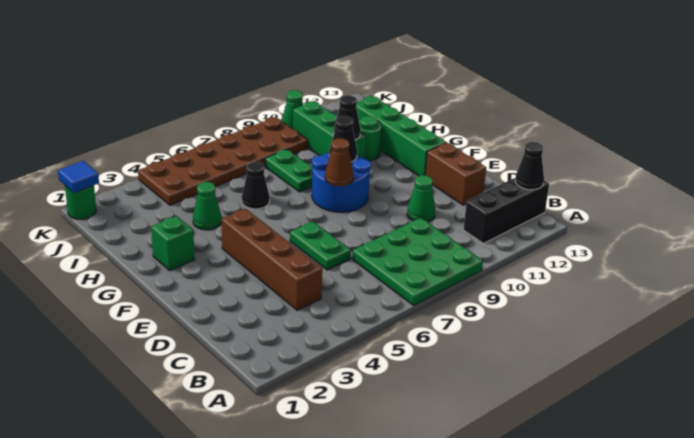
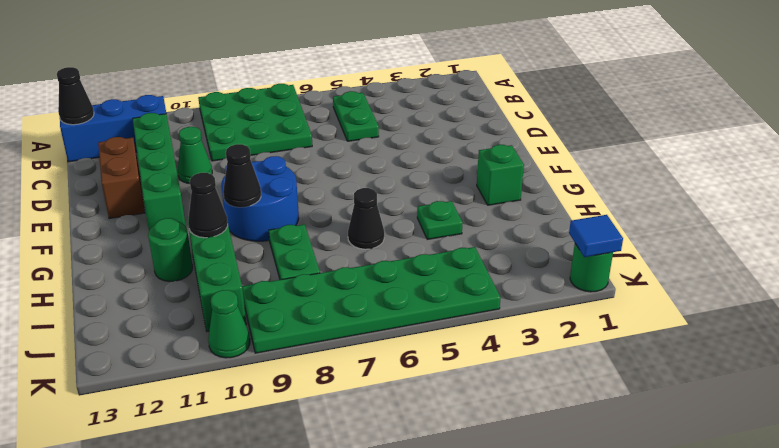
black brick B11:B13 level 1 -> blue brick B11:B13 level 1
brown brick C4:F4 level 1 -> none
green plate D6:E6 level 1 -> green plate B5:C5 level 1
brown cone F8 level 2 -> none
green brick F12:I12 level 1 -> green brick C11:F11 level 1
green cone H4 level 1 -> green plate H4 level 1
brown plate J4:K9 level 1 -> green plate J4:K9 level 1

